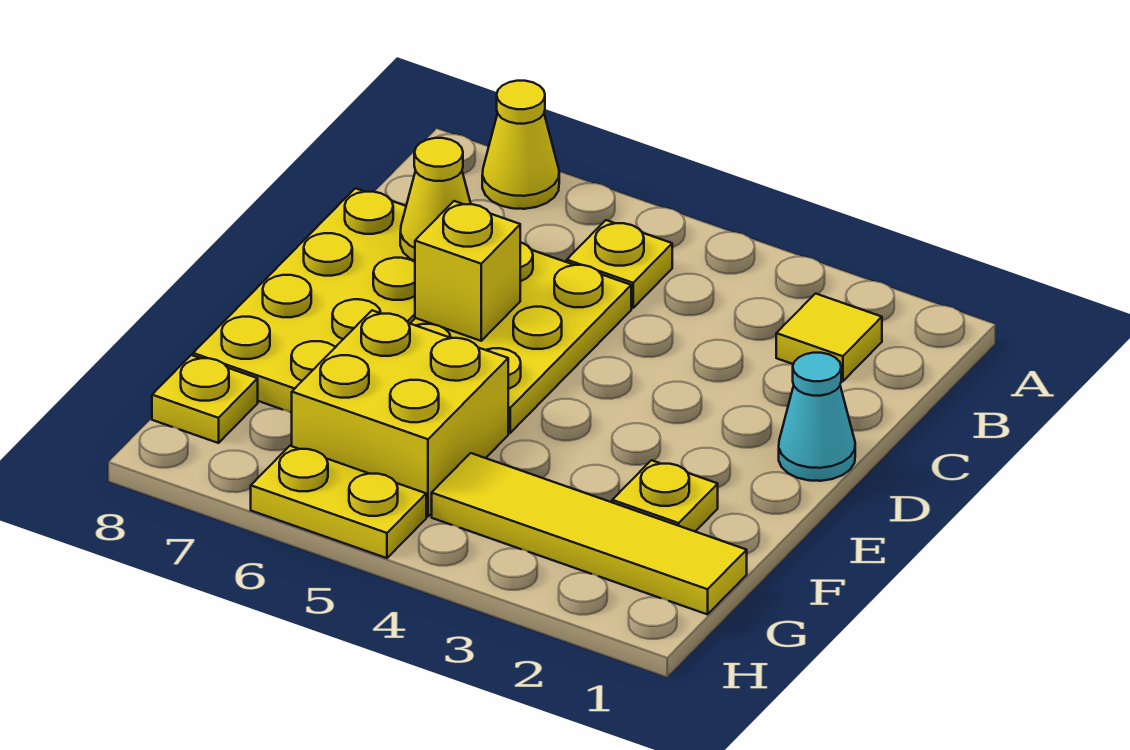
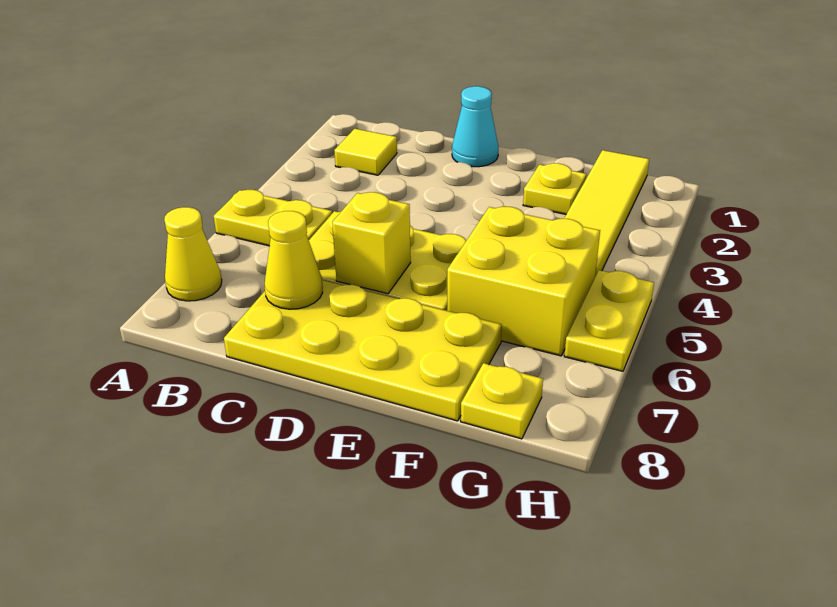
yellow plate B5 level 1 -> yellow plate A5:B5 level 1

